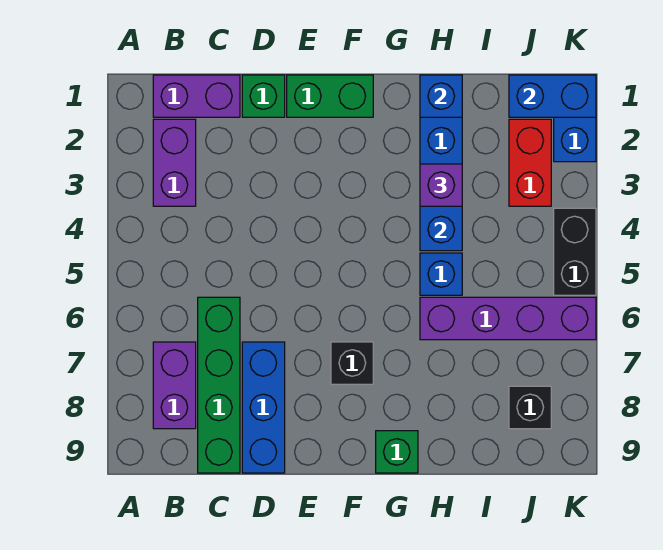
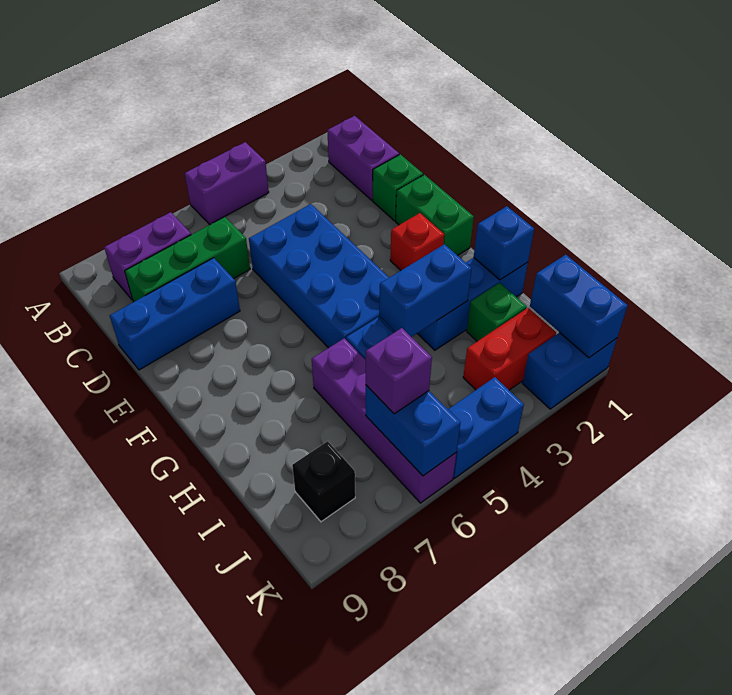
purple brick B2:B3 level 1 -> purple brick A4:A5 level 1
green brick C6:C9 level 1 -> green brick C6:C8 level 1
none -> blue brick D4:G5 level 1
none -> red brick F2 level 1
black brick F7 level 1 -> none
green brick G9 level 1 -> green brick I2 level 1
purple brick H3 level 3 -> purple brick J6 level 3
none -> blue brick J6:K6 level 2
black brick K4:K5 level 1 -> blue brick K4:K5 level 1

